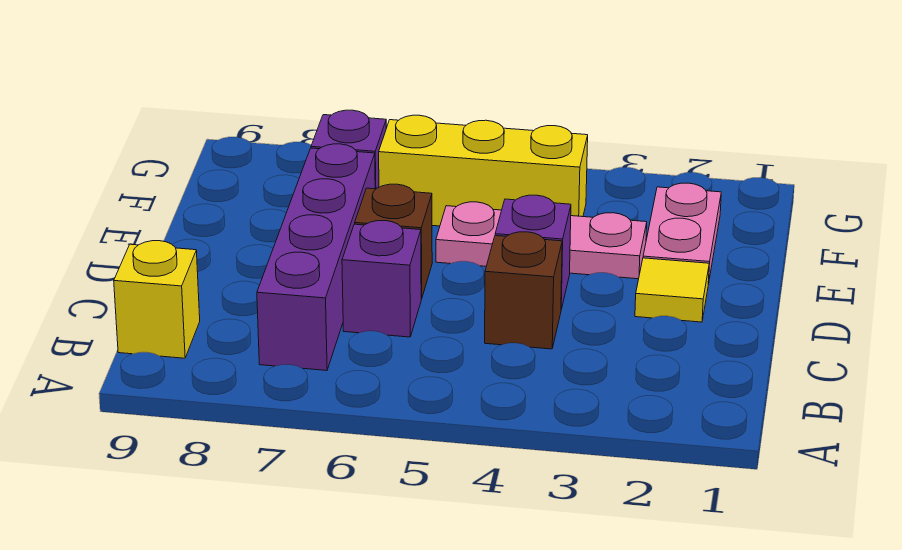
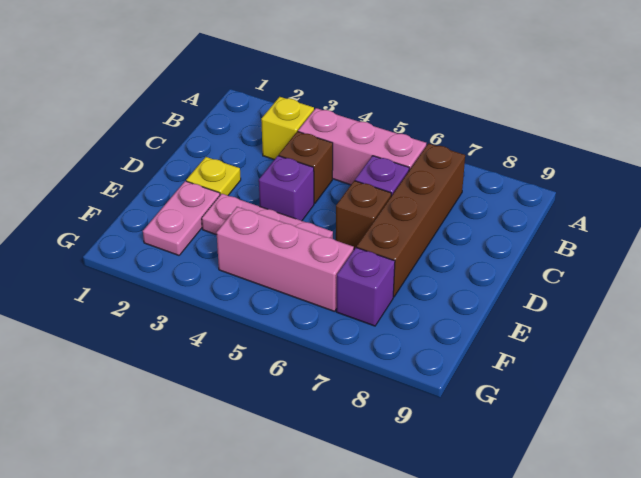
none -> pink brick B4:B6 level 1
purple brick B7:E7 level 1 -> brown brick B7:E7 level 1
yellow brick B9 level 1 -> yellow brick B3 level 1
yellow tile D2 level 1 -> yellow plate D2 level 1
yellow brick F4:F6 level 1 -> pink brick F4:F6 level 1

